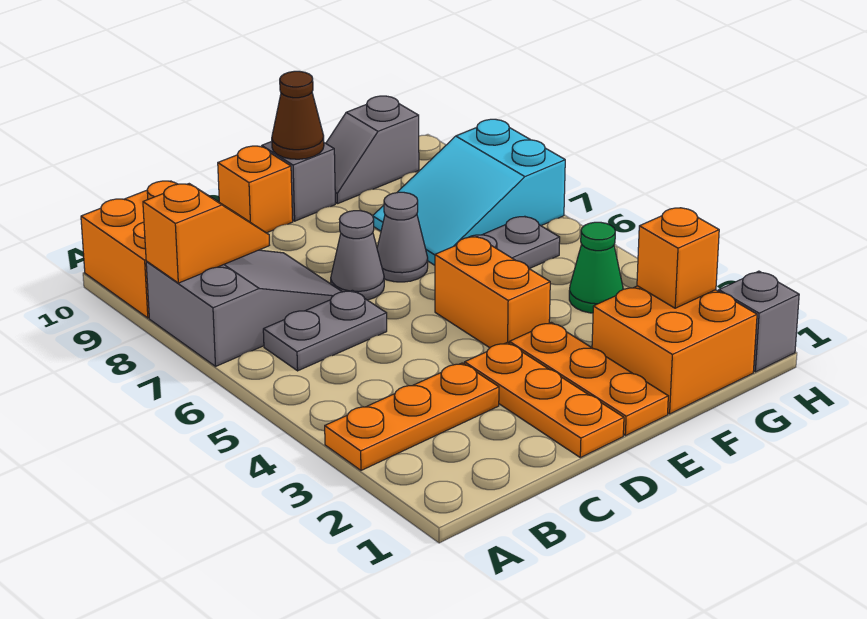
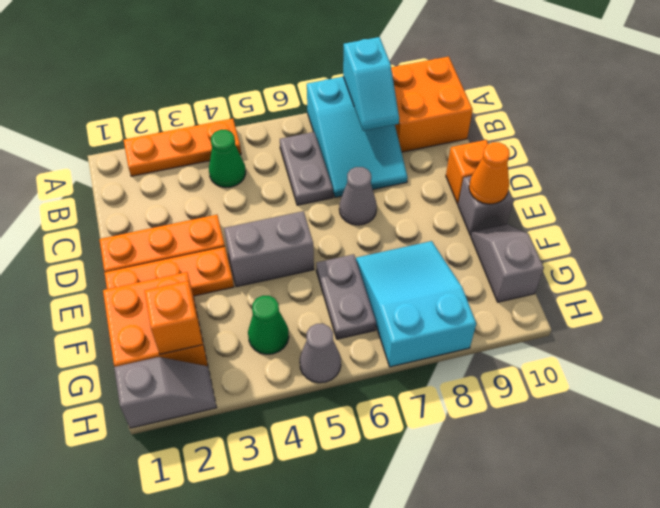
orange plate A3:C3 level 1 -> orange plate A2:A4 level 1
grey slope A7:C8 level 1 top A -> cyan slope A7:C8 level 1 top A
orange slope A8:B8 level 2 top A -> cyan slope A8:B8 level 2 top A
none -> green cone B4 level 1
orange brick E4:E5 level 1 -> grey brick E4:E5 level 1
grey cone E7 level 1 -> grey cone H5 level 1
brown cone E10 level 2 -> orange cone E10 level 2

